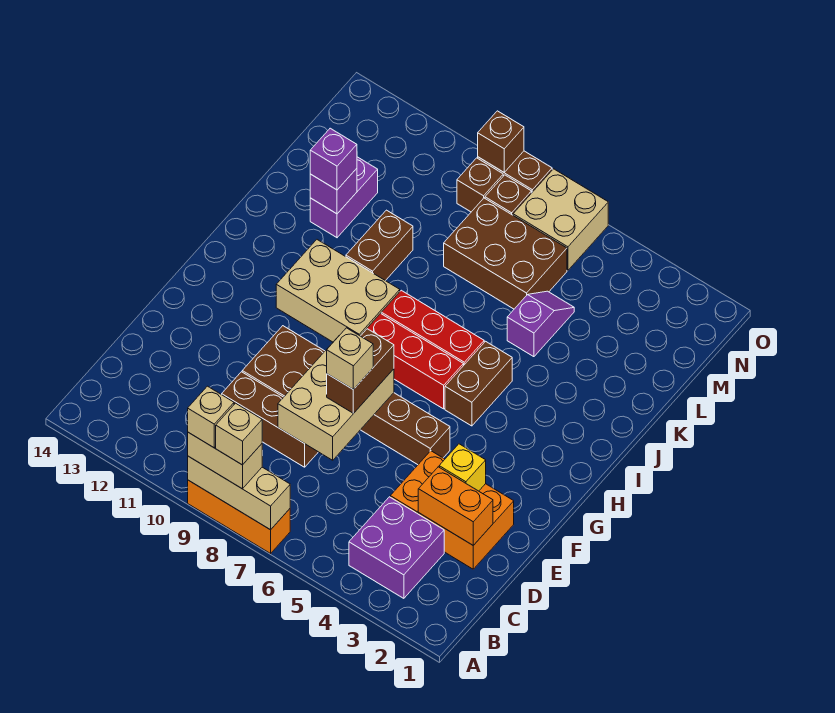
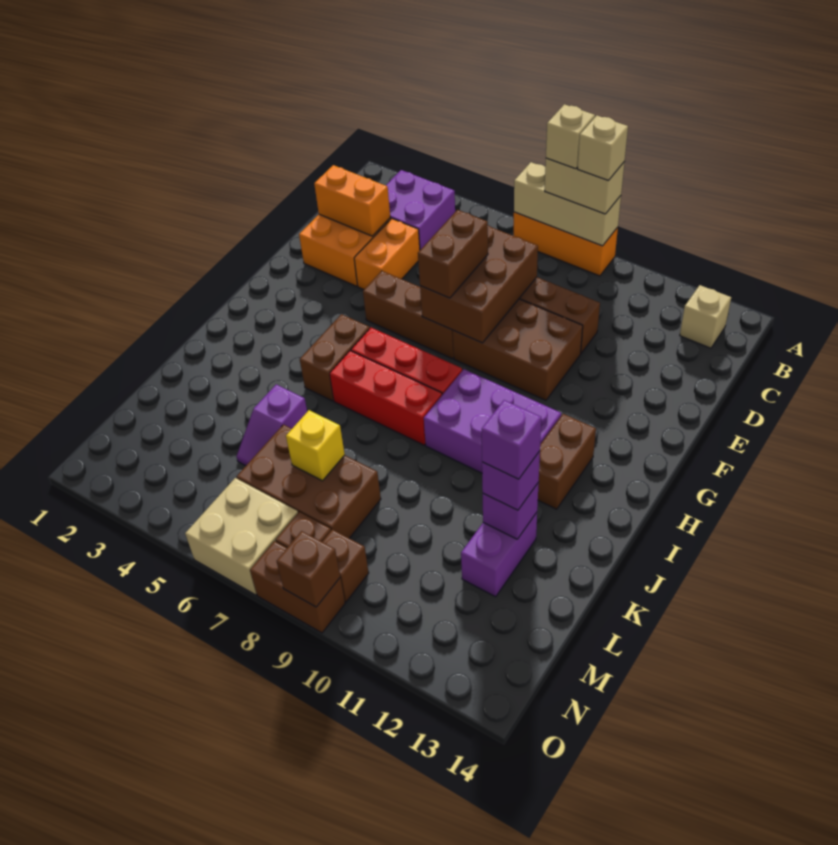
tan brick D7:F8 level 2 -> brown brick D7:F8 level 2
yellow brick E3 level 2 -> yellow brick L7 level 2
tan brick E7 level 4 -> tan brick B13 level 1
tan brick H9:I11 level 1 -> purple brick H9:I11 level 1
brown brick J10:K10 level 1 -> brown brick H12:I12 level 1
none -> purple brick K12 level 4

